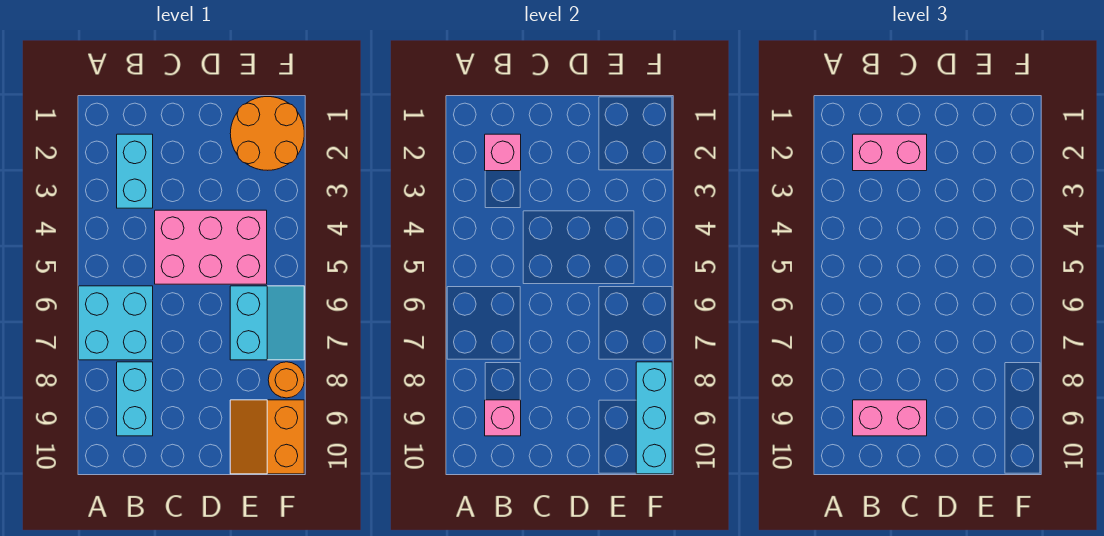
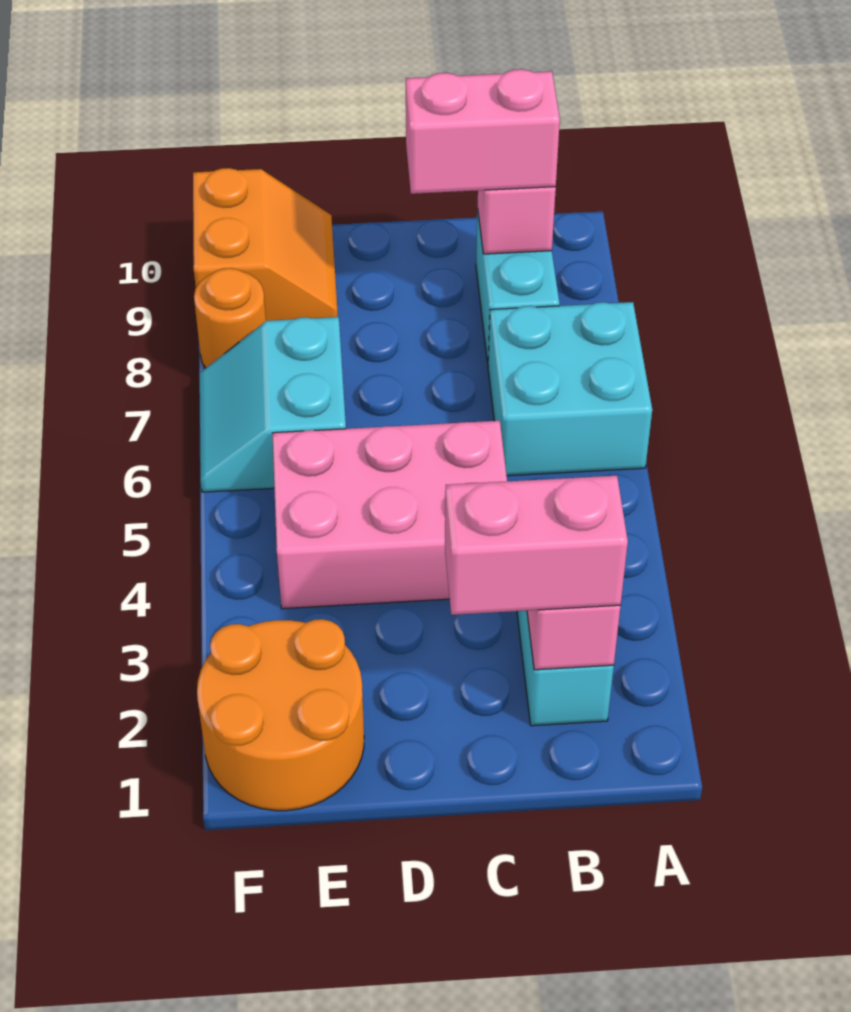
cyan brick F8:F10 level 2 -> none

